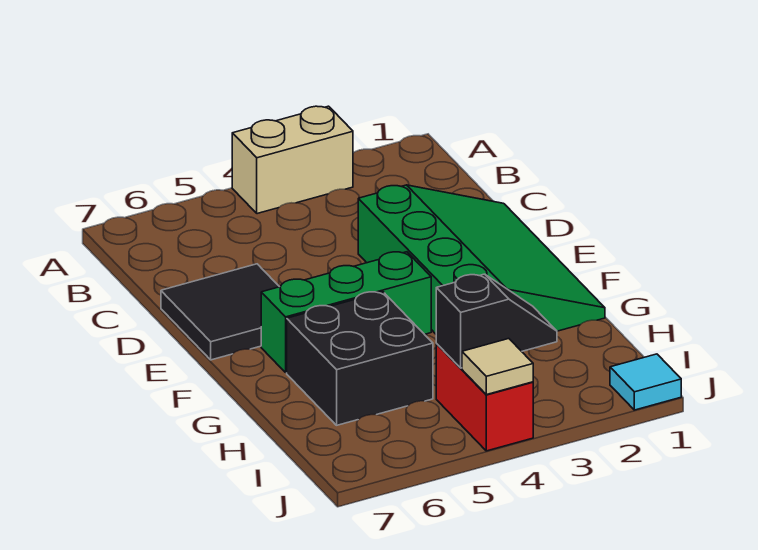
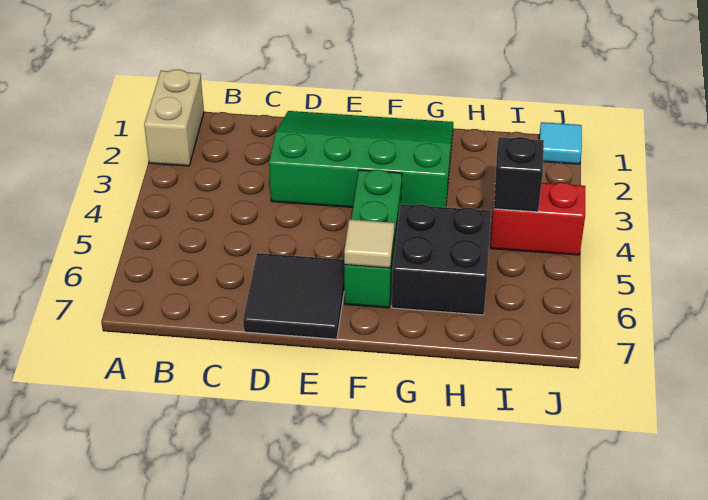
tan brick A3:A4 level 1 -> tan brick A1:A2 level 1
tan tile J4 level 2 -> tan tile F6 level 2

